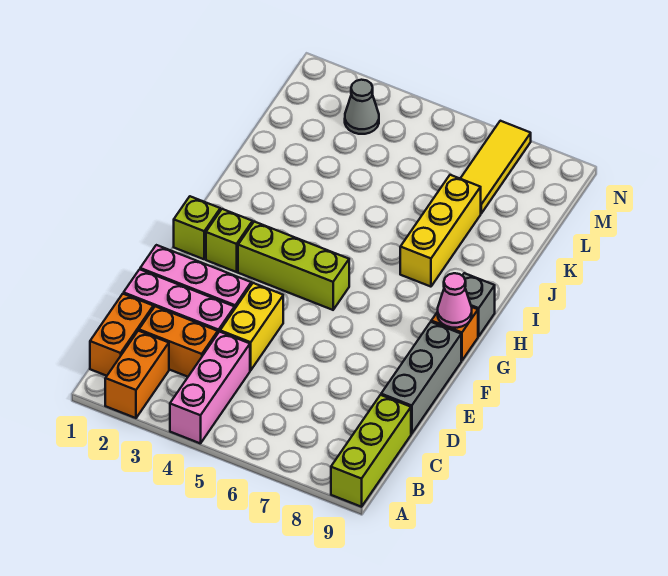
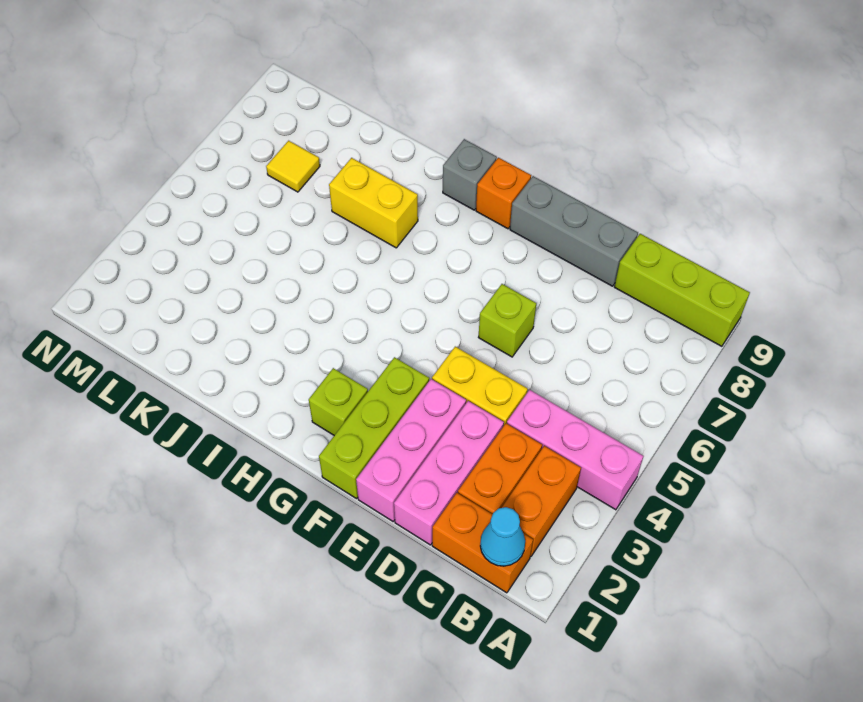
orange brick A2:B2 level 1 -> orange brick B2:B3 level 1
none -> cyan cone B1 level 2
lime brick G1 level 1 -> lime brick E6 level 1
lime brick G3:G5 level 1 -> lime brick F1:F3 level 1
pink cone G9 level 2 -> none
yellow brick I7:K7 level 1 -> yellow brick I7:J7 level 1
yellow tile L7:N7 level 1 -> yellow tile L7 level 1
grey cone M3 level 1 -> none

